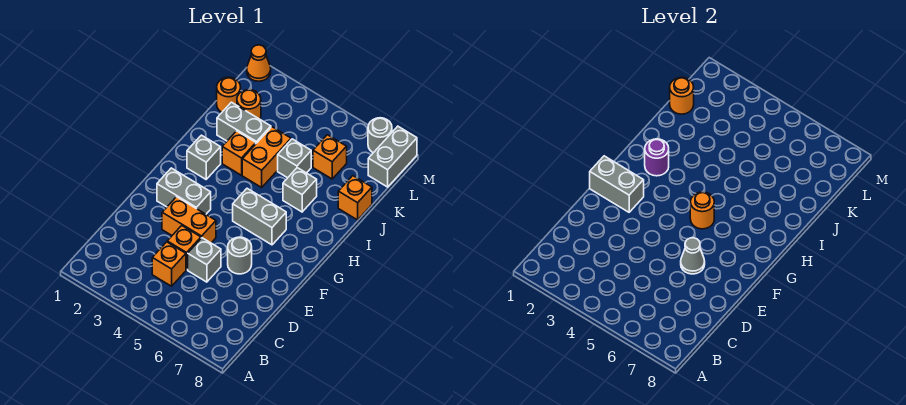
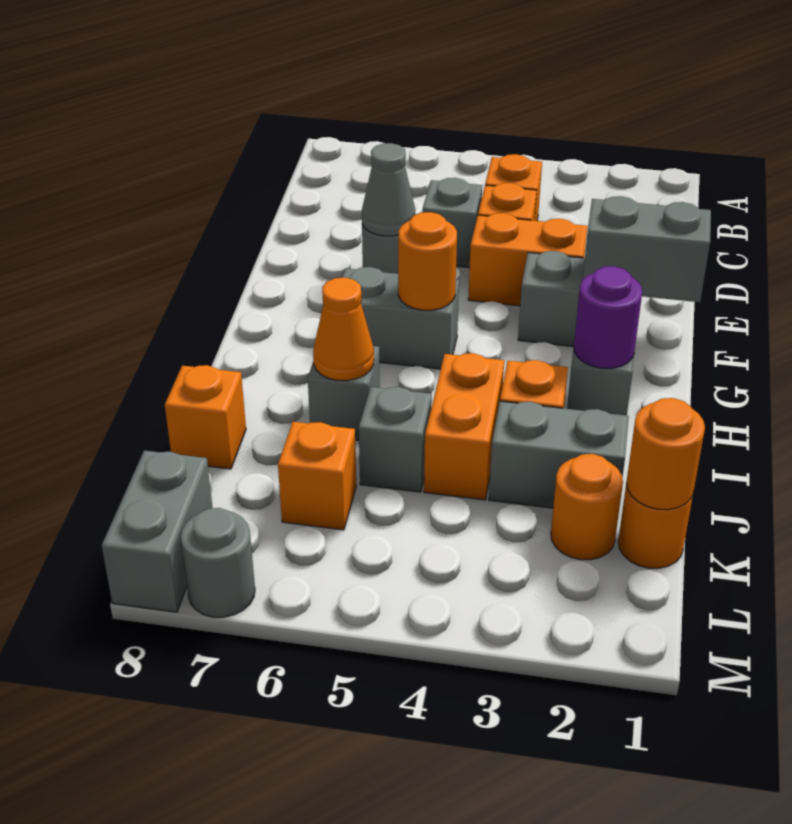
orange cone M1 level 1 -> orange cone I6 level 2

